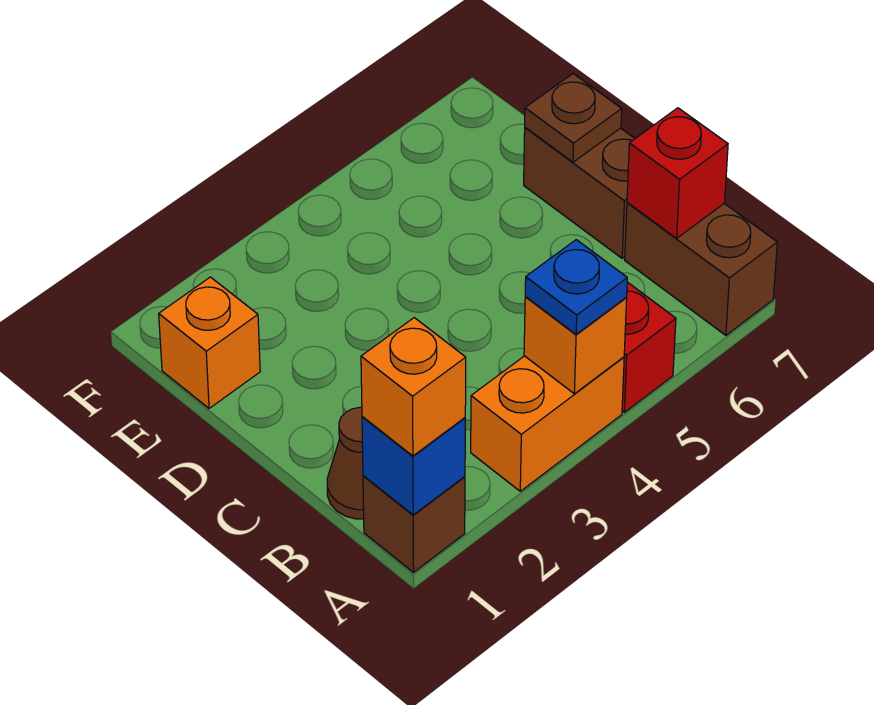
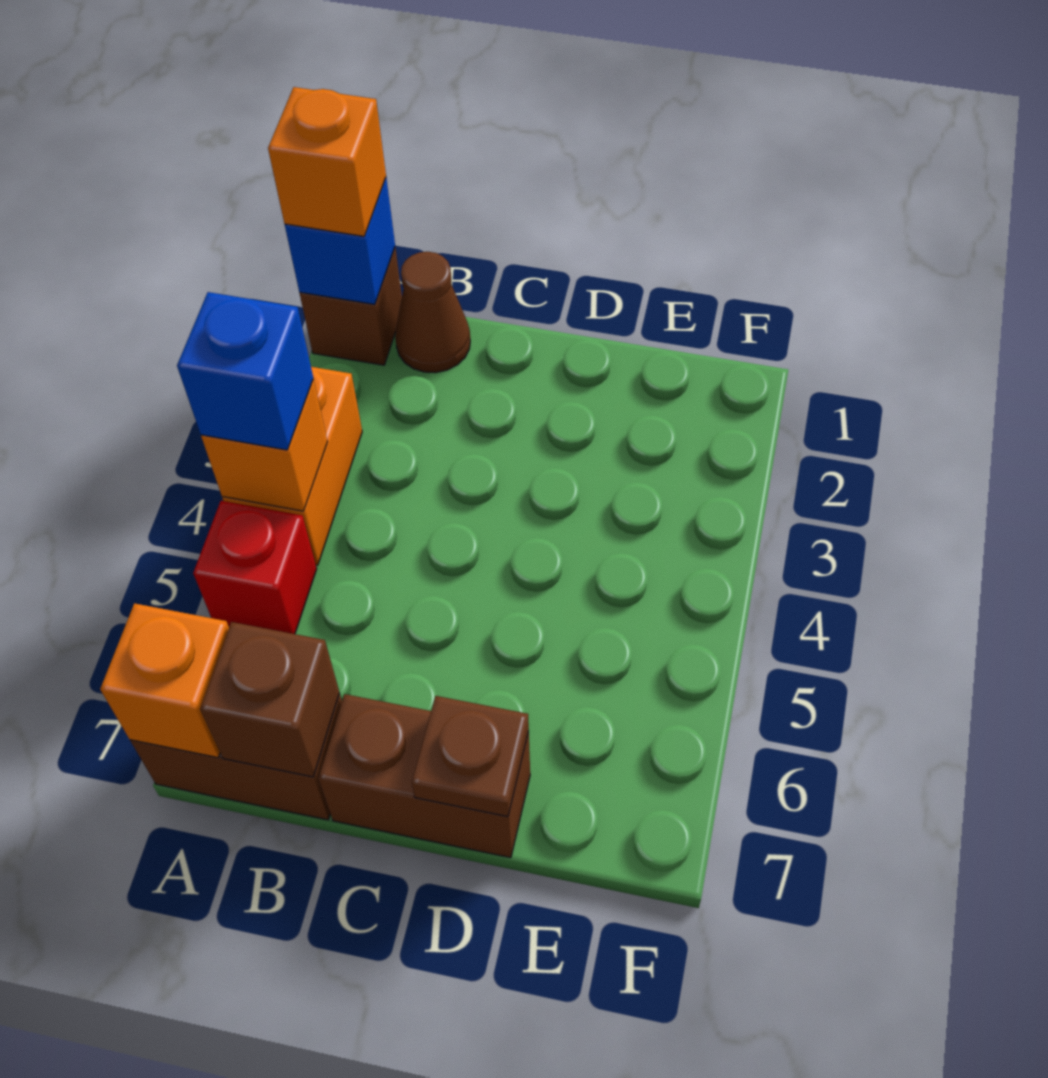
blue plate A4 level 3 -> blue brick A4 level 3
red brick B7 level 2 -> brown brick B7 level 2
orange brick E1 level 1 -> orange brick A7 level 2

